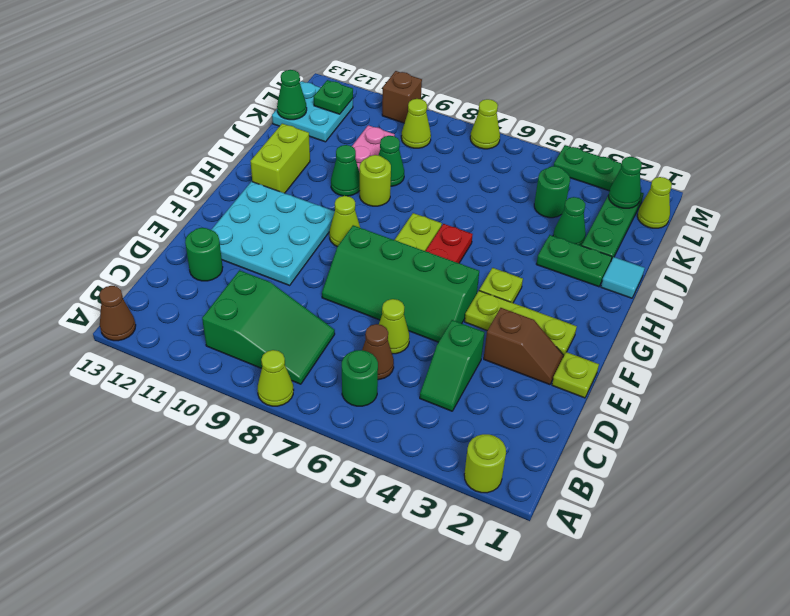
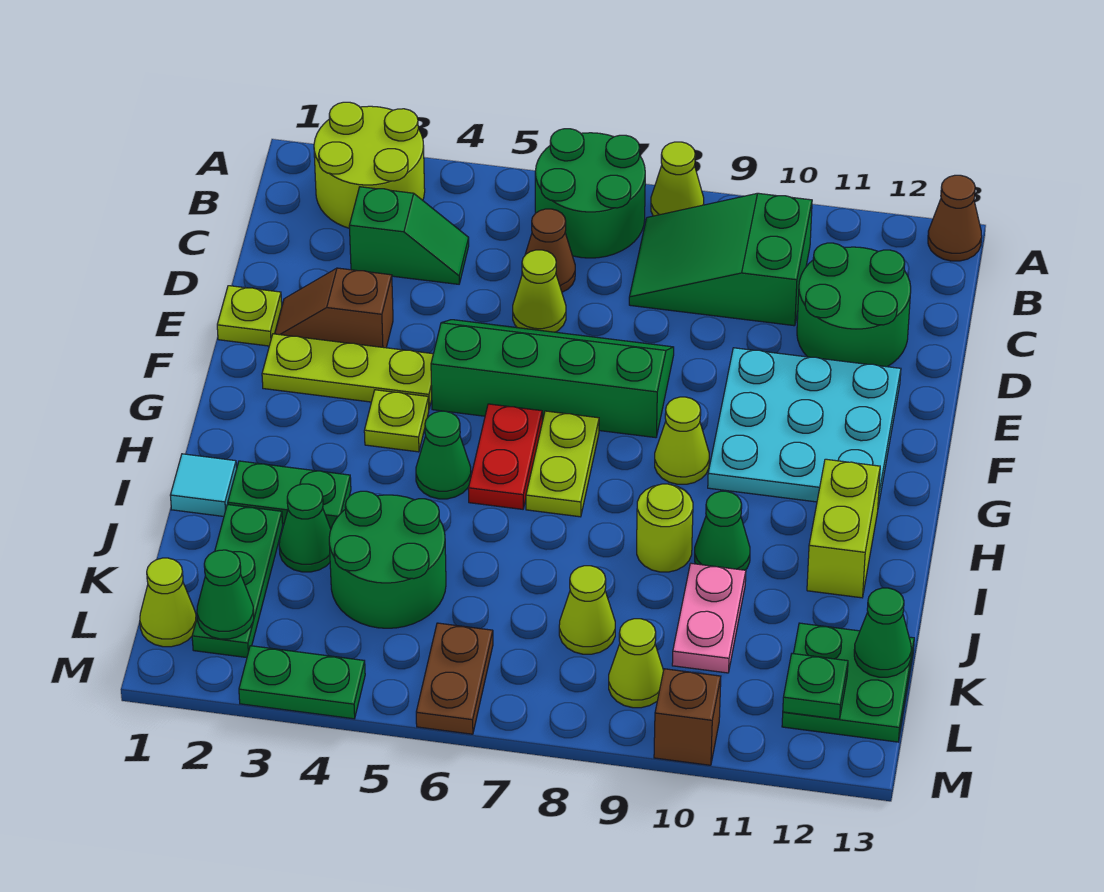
lime round brick A2 level 1 -> lime round brick A2:B3 level 1
green round brick B6 level 1 -> green round brick A6:B7 level 1
green slope C4:D4 level 1 top D -> green slope C3:C4 level 1 top 3
green round brick D12 level 1 -> green round brick C11:D12 level 1
green cone J9 level 1 -> green cone H5 level 1
green round brick K4 level 1 -> green round brick J4:K5 level 1
cyan plate K12:L13 level 1 -> green plate K12:L13 level 1
none -> brown plate L6:M6 level 1
lime cone M7 level 1 -> lime cone K8 level 1

